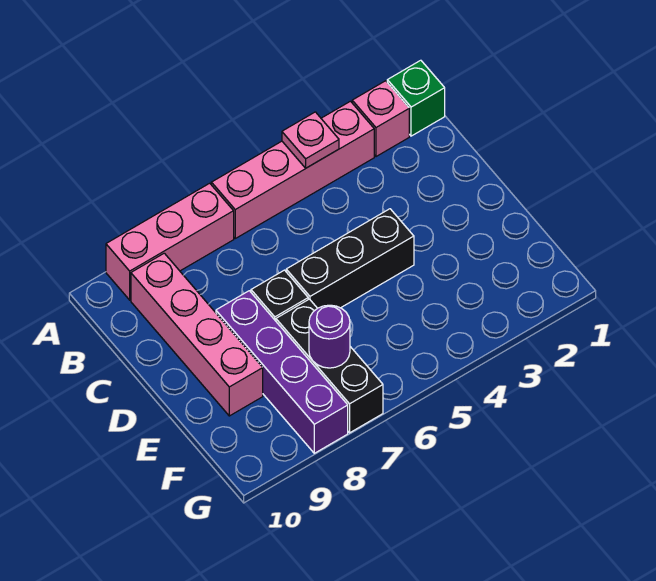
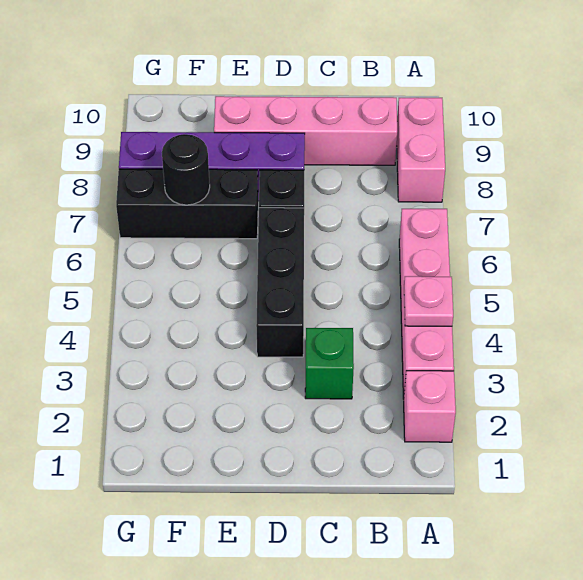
green brick A1 level 1 -> green brick C3 level 1
pink brick A7:A9 level 1 -> pink brick A8:A9 level 1
purple round brick F7 level 2 -> black round brick F7 level 2

